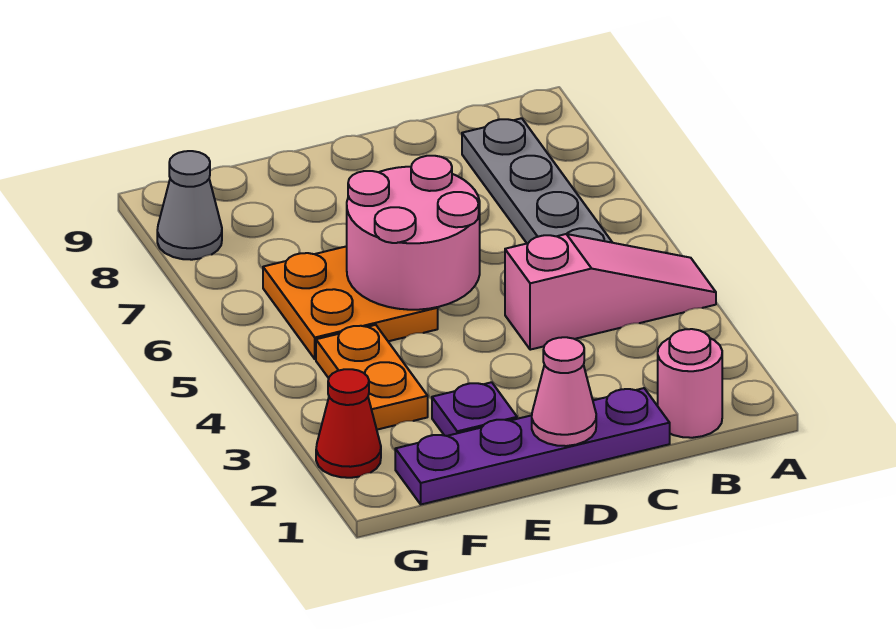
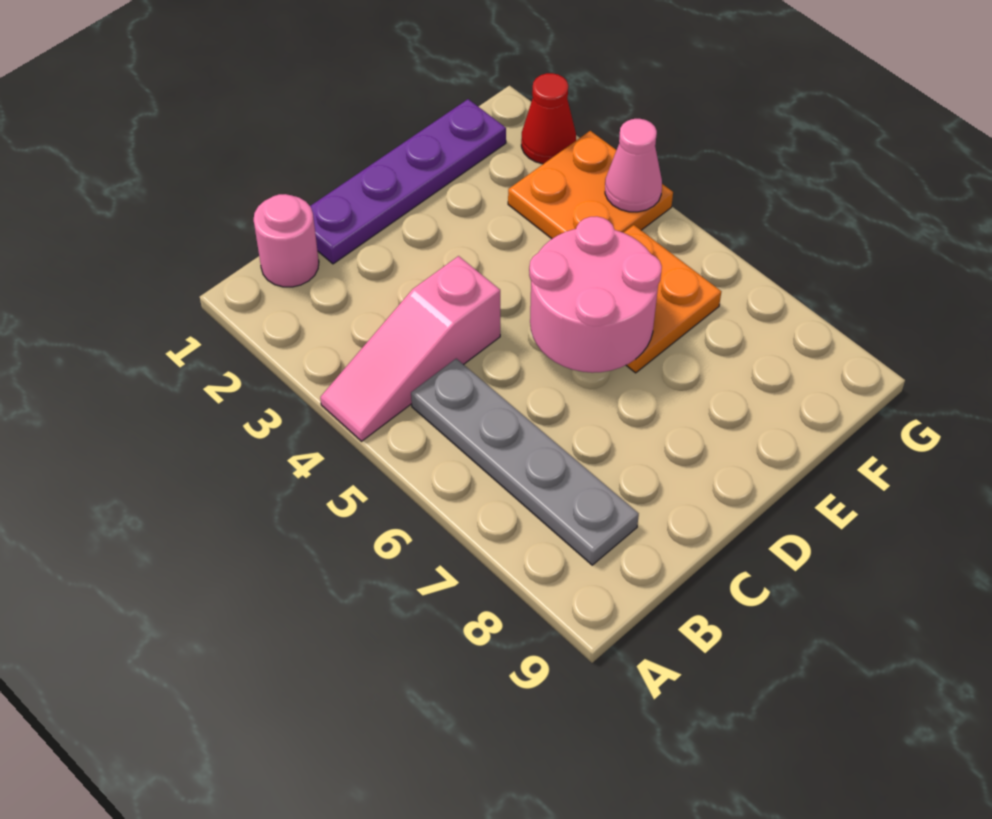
pink cone D1 level 2 -> pink cone G4 level 2
purple plate E2 level 1 -> none
orange plate F3:F4 level 1 -> orange plate F3:G4 level 1
grey cone G8 level 1 -> none

